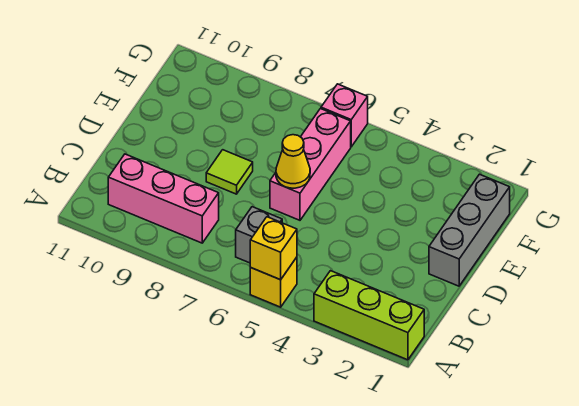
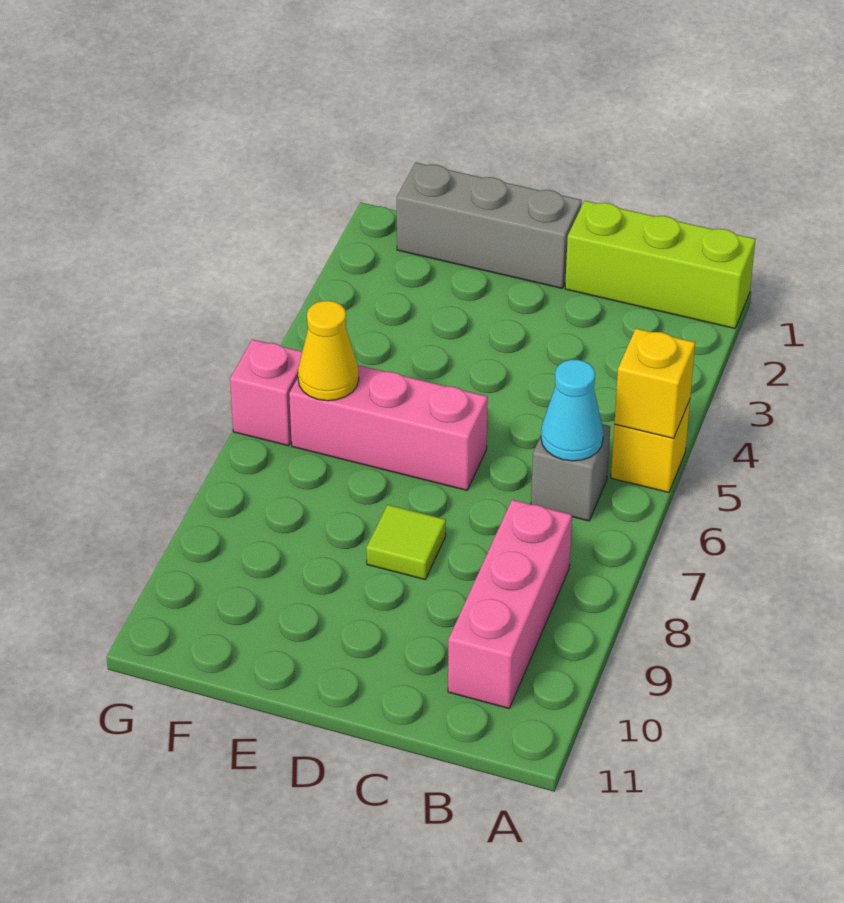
lime brick A1:A3 level 1 -> lime brick A1:C1 level 1
none -> cyan cone B6 level 2
yellow cone D6 level 2 -> yellow cone F6 level 2

